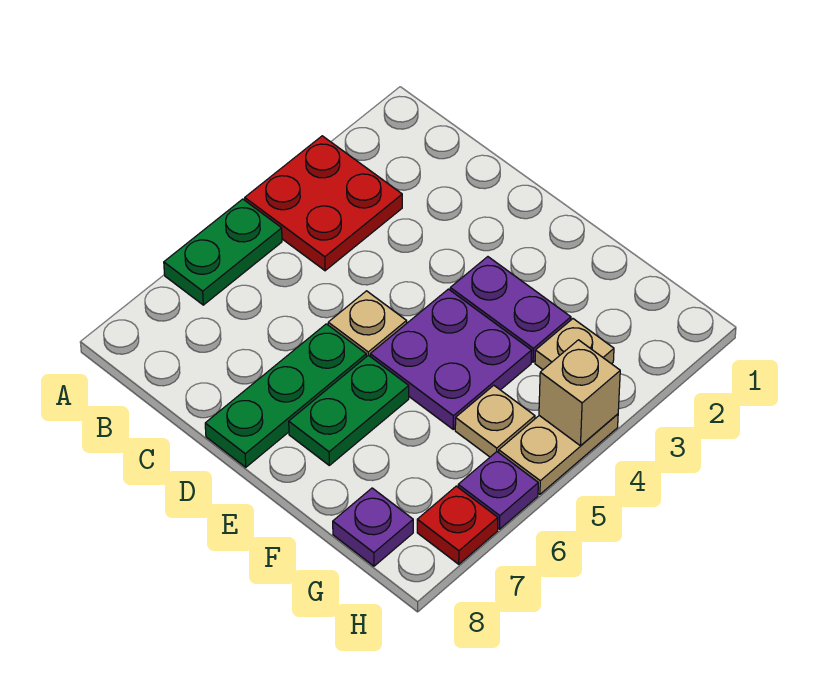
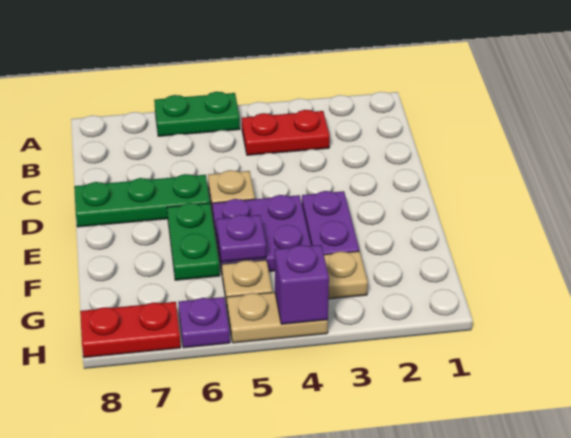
red plate A3:B4 level 1 -> red plate B3:B4 level 1
green plate E6:E7 level 1 -> green plate E6:F6 level 1
purple plate G8 level 1 -> purple plate F5 level 2
tan brick H4 level 2 -> purple brick H4 level 2
red plate H7 level 1 -> red plate H7:H8 level 1

